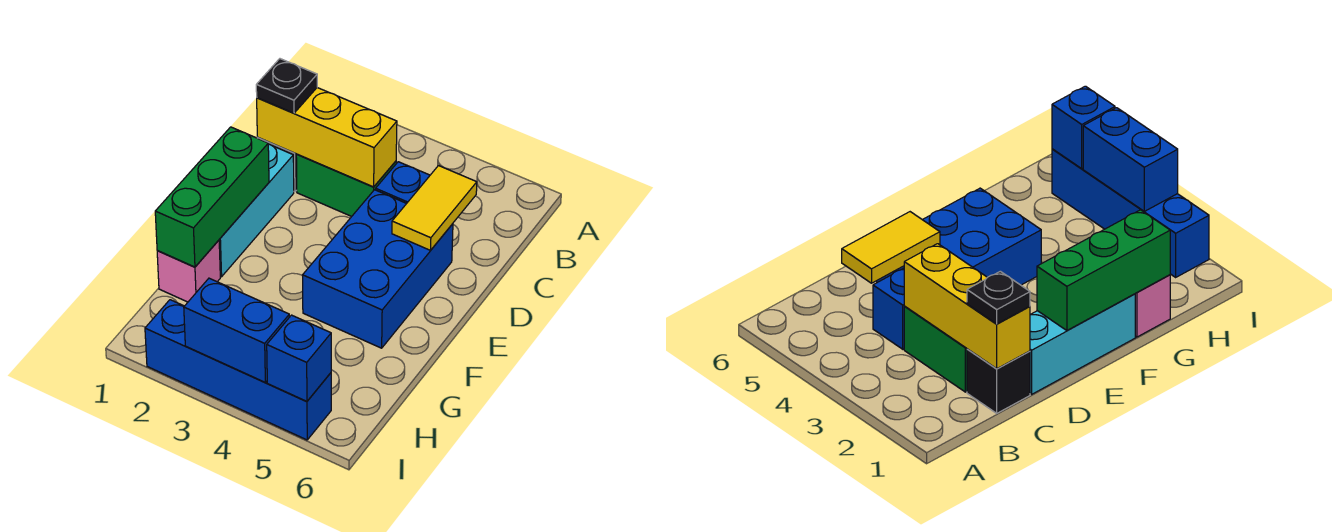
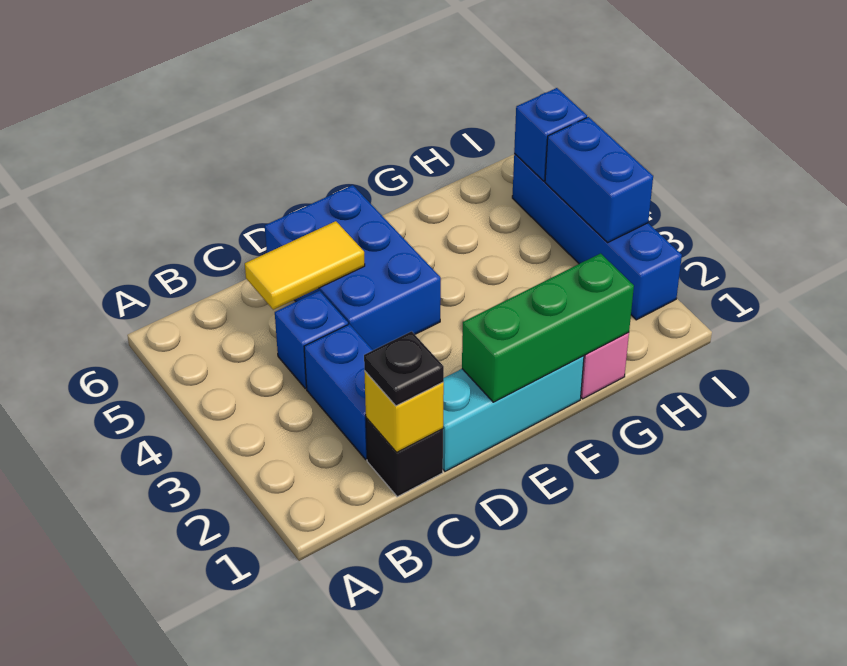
yellow brick C1:C3 level 2 -> yellow brick C1 level 2
green brick C2:C3 level 1 -> blue brick C2:C3 level 1
blue brick D4:F5 level 1 -> blue brick D4:E6 level 1

